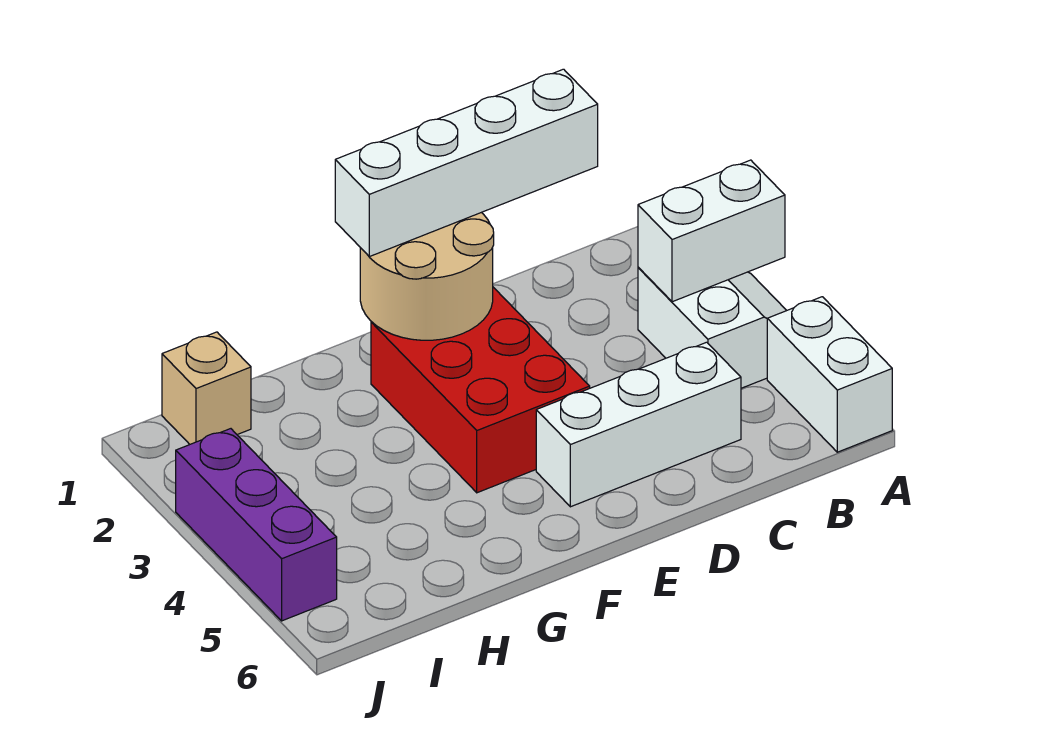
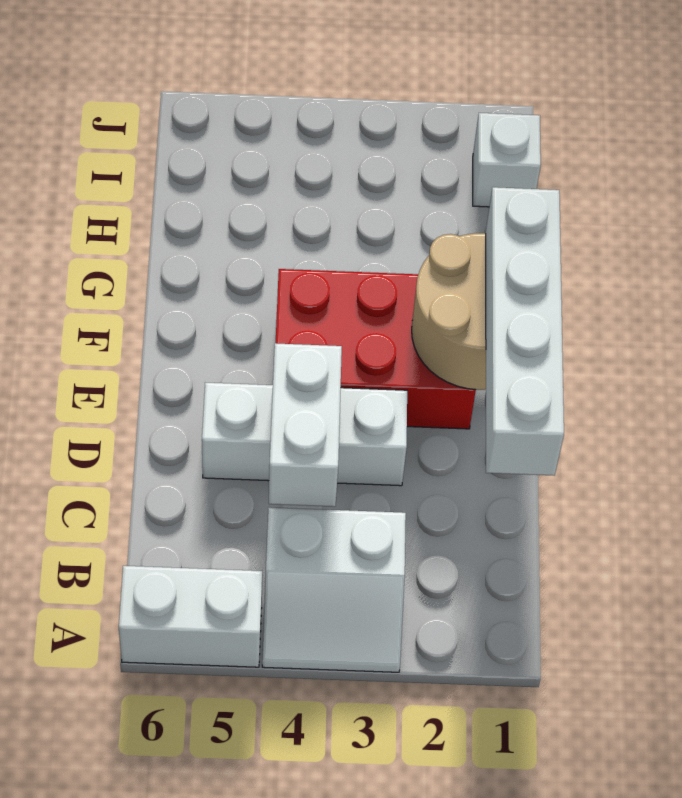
white brick A3:B3 level 2 -> white brick C4:D4 level 2
white brick C5:E5 level 1 -> white brick D3:D5 level 1
tan brick I1 level 1 -> white brick I1 level 1
purple brick J3:J5 level 1 -> none

